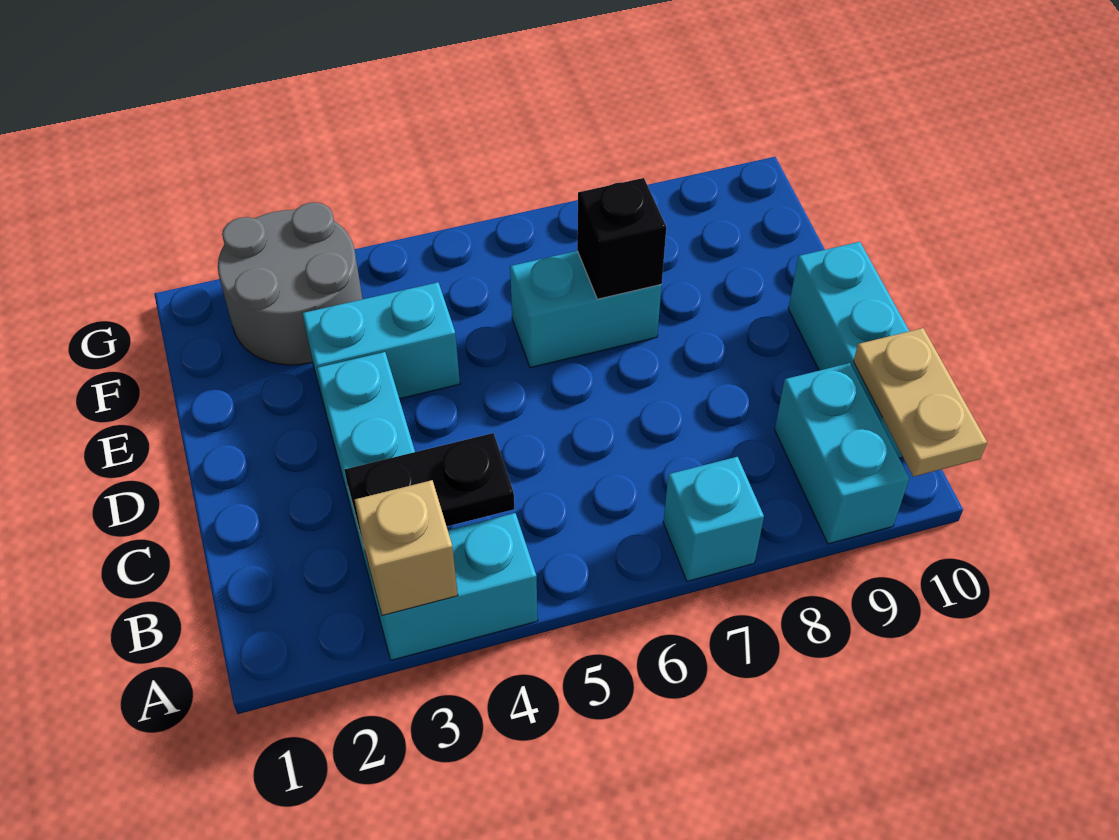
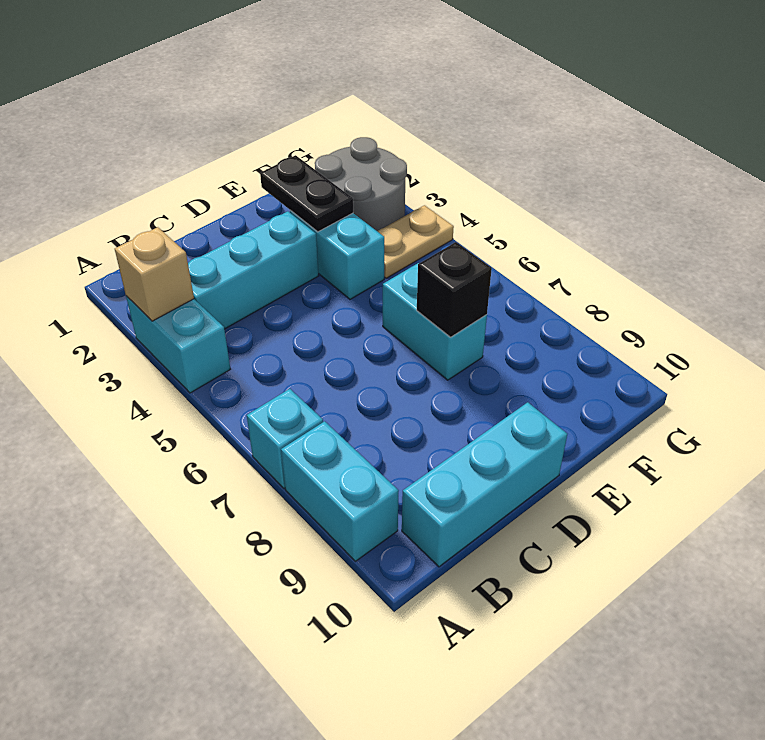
cyan brick A9:B9 level 1 -> cyan brick A8:A9 level 1
tan plate A10:B10 level 2 -> tan plate F4:G4 level 1
black plate B3:B4 level 2 -> black plate E2:E3 level 2

